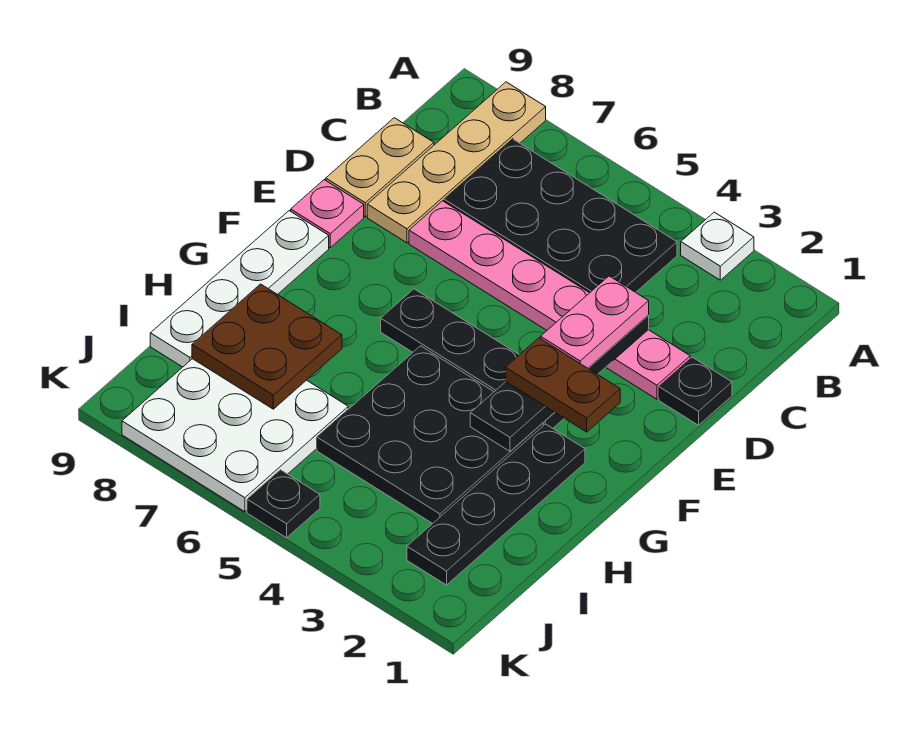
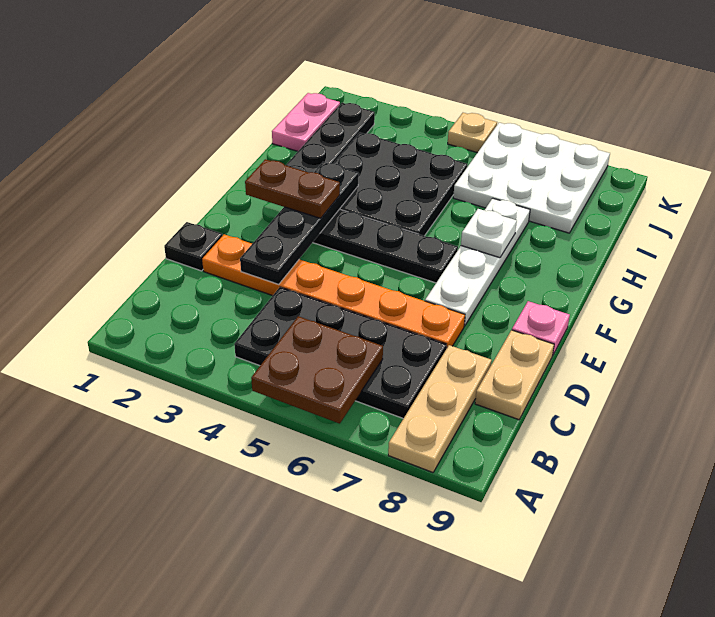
white plate A3 level 1 -> white plate G7 level 2
tan plate A8:D8 level 1 -> tan plate A8:C8 level 1
pink plate D2:D7 level 1 -> orange plate D2:D7 level 1
pink plate D3:E3 level 3 -> pink plate I1:J1 level 1
white plate F9:I9 level 1 -> white plate E7:H7 level 1
brown plate H7:I8 level 2 -> brown plate A5:B6 level 2
black plate K5 level 1 -> tan plate K5 level 1

